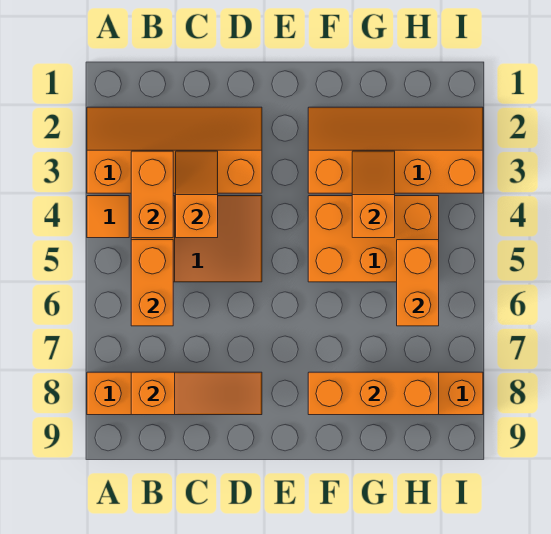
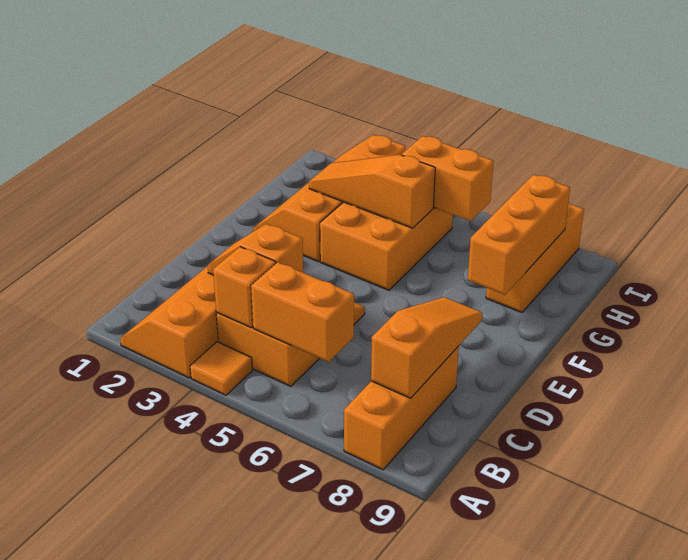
orange brick B3:B4 level 2 -> orange brick B4 level 2
orange slope G3:G4 level 2 top 4 -> orange slope G3:G5 level 2 top 5

